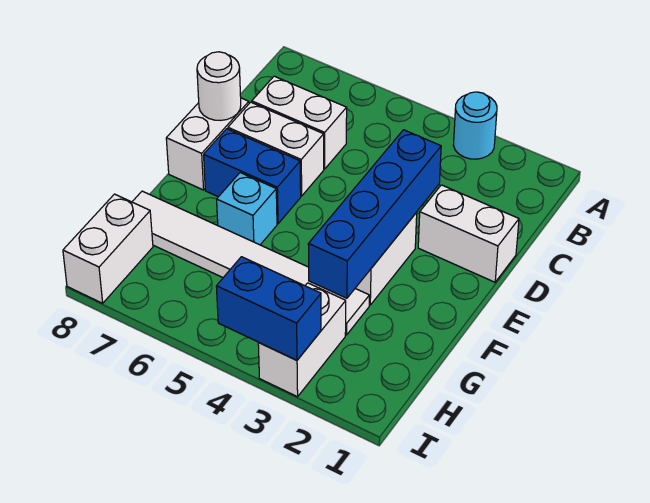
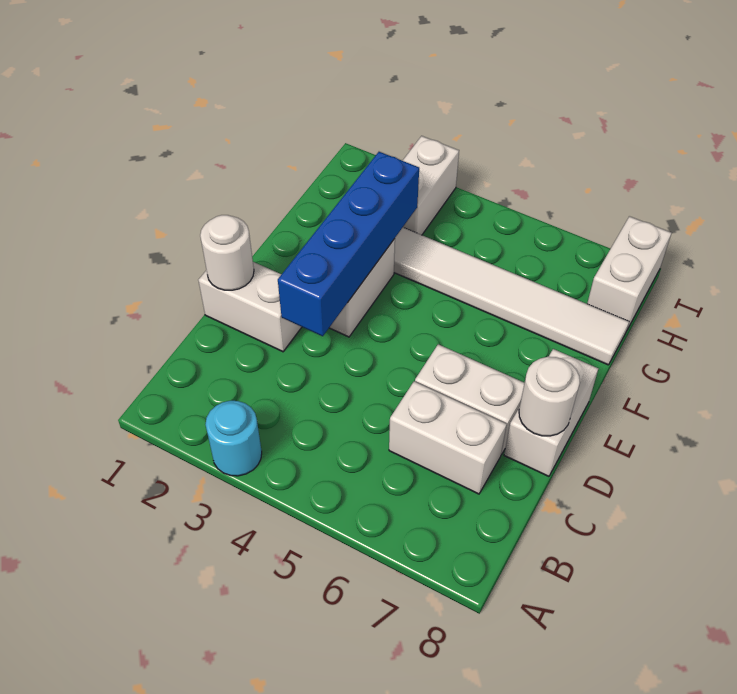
none -> white round brick D1 level 2
blue brick E6:E7 level 1 -> none
cyan brick F6 level 1 -> none
blue brick I3:I4 level 2 -> none

